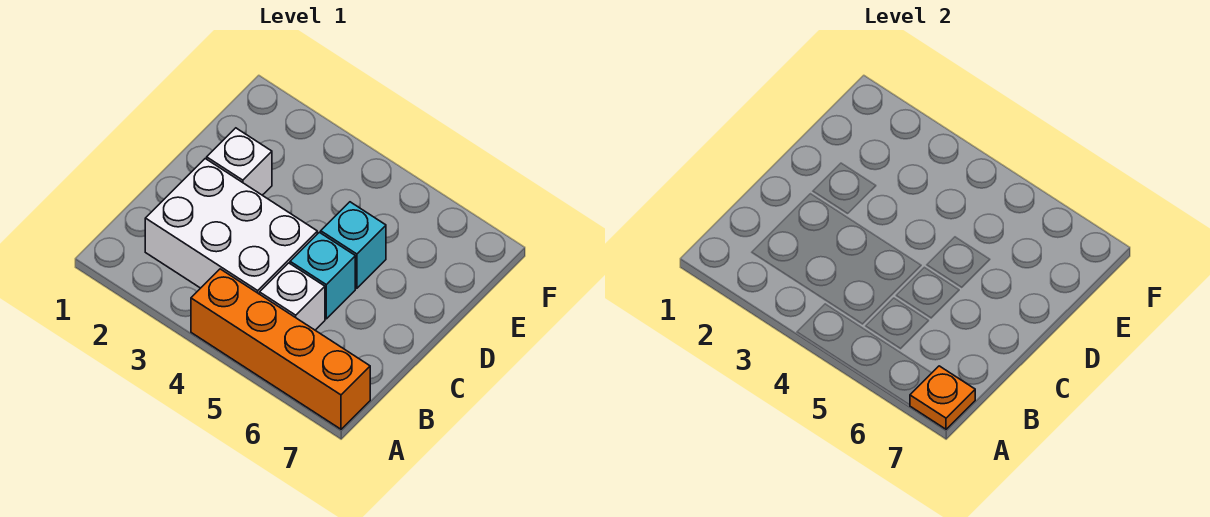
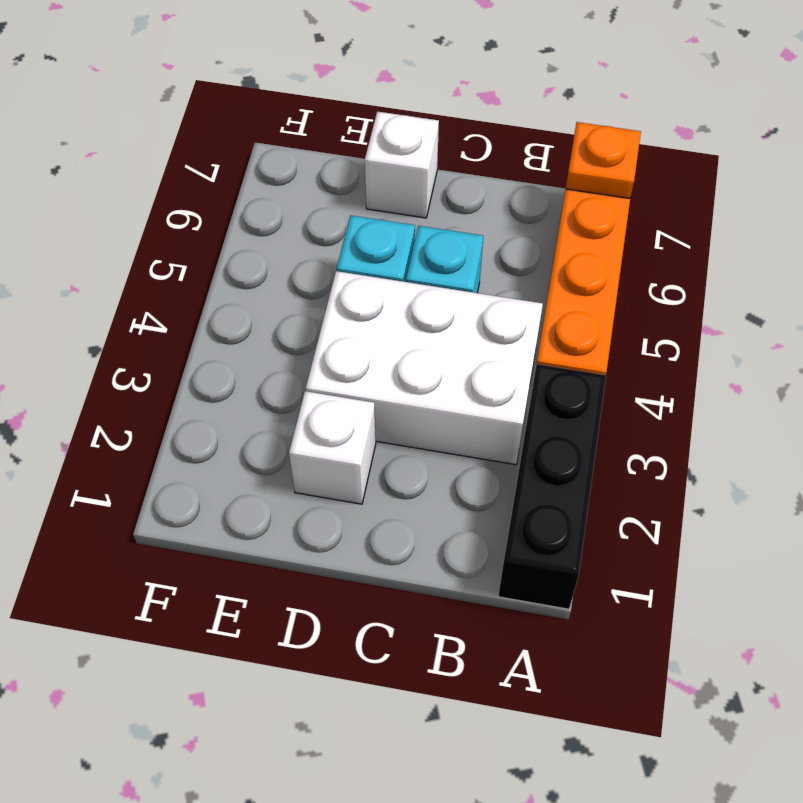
none -> black brick A1:A3 level 1
white brick B2:C4 level 1 -> white brick B3:D4 level 1
white brick B5 level 1 -> white brick D7 level 1

